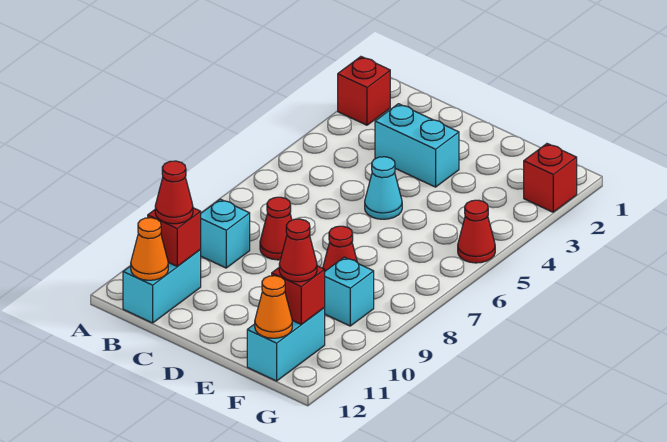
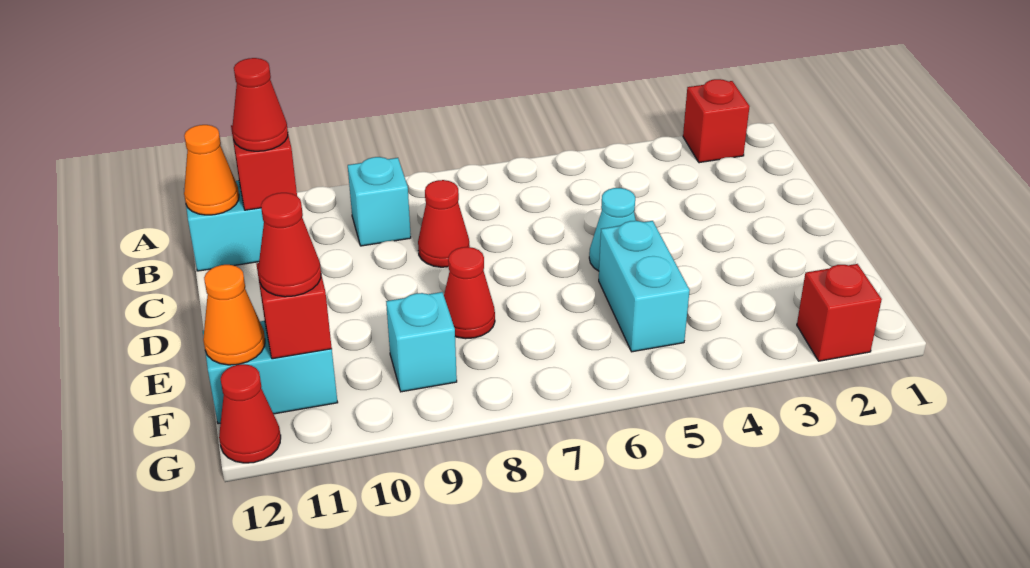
cyan brick C3:D3 level 1 -> cyan brick E5:F5 level 1
red cone G5 level 1 -> red cone G12 level 1

